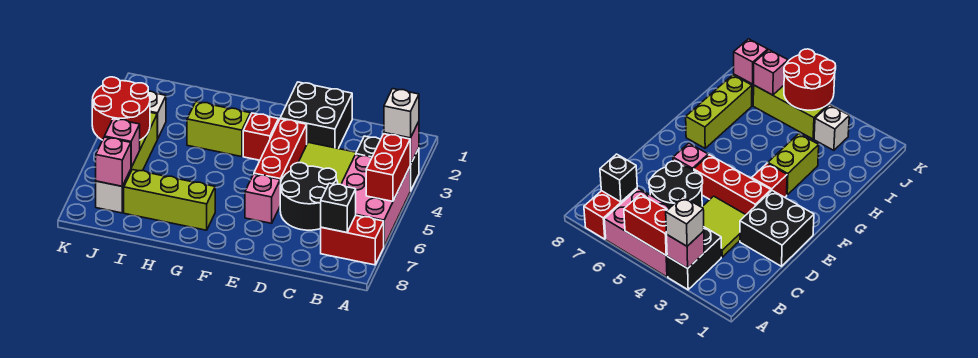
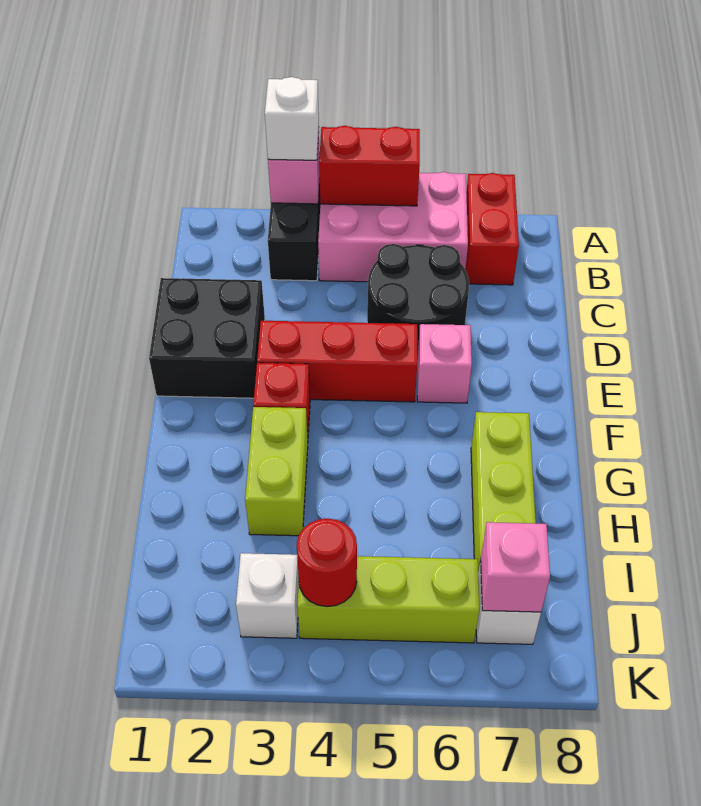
black brick B7 level 2 -> none
lime tile C3:D4 level 1 -> none
red round brick J4:K5 level 2 -> red round brick J4 level 2
pink brick J6 level 2 -> none

